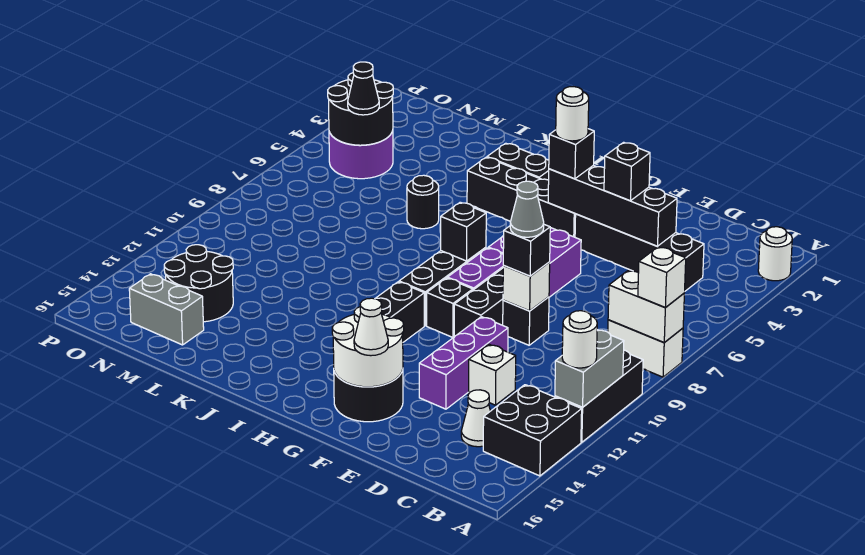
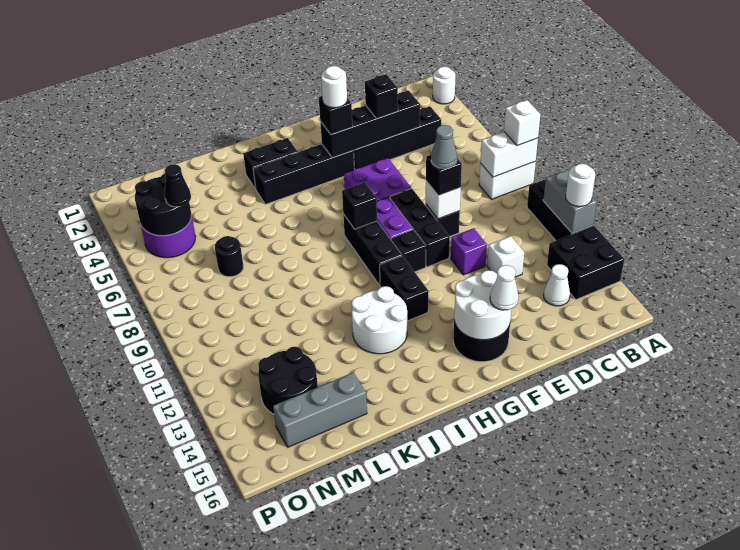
purple brick E11:E13 level 1 -> purple brick E11 level 1
none -> white round brick I12:J13 level 1
black round brick K6 level 1 -> black round brick M7 level 1
grey brick M15:N15 level 1 -> grey brick L15:N15 level 1

